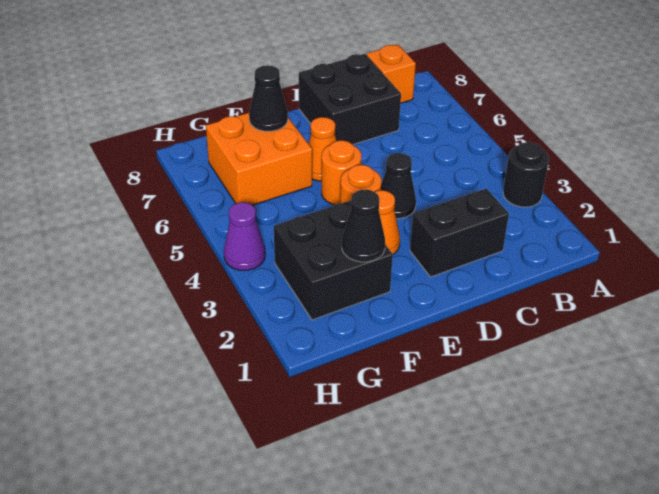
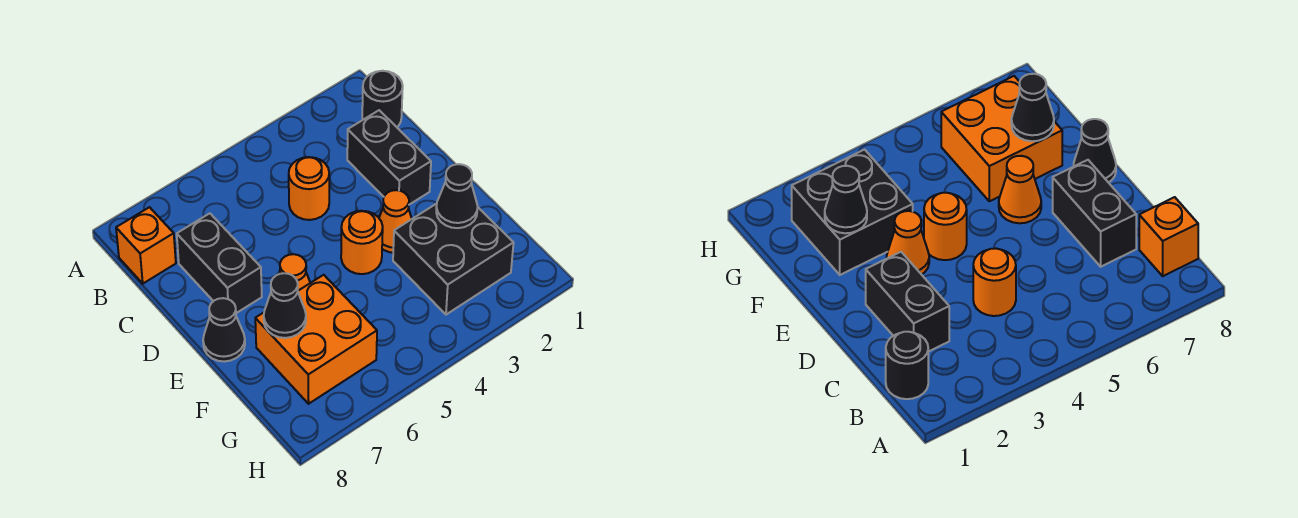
black round brick A3 level 1 -> black round brick B1 level 1
black brick C7:D8 level 1 -> black brick C7:D7 level 1
black cone D4 level 1 -> black cone E8 level 1
orange round brick E5 level 1 -> orange round brick C4 level 1
purple cone H4 level 1 -> none

